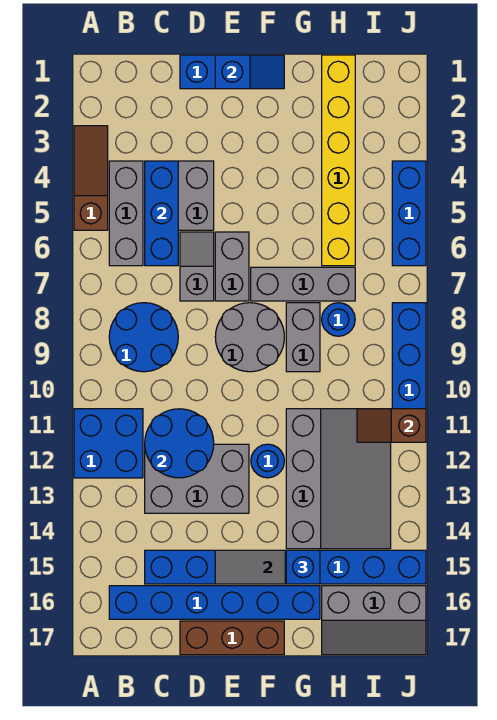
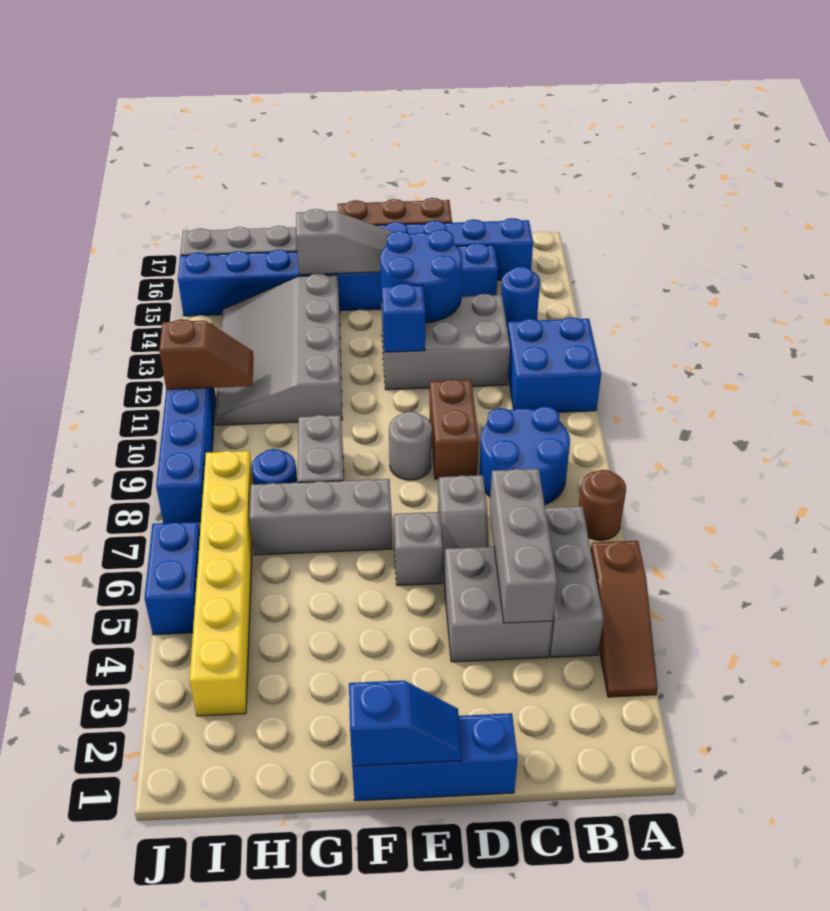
none -> brown round brick A7 level 1
blue brick C4:C6 level 2 -> grey brick C4:C6 level 2
blue round brick C11:D12 level 2 -> blue round brick D13:E14 level 2
none -> brown brick D9:D10 level 1
blue slope E1:F1 level 2 top E -> blue slope E1:F1 level 2 top F
grey brick E6:E7 level 1 -> grey brick E6 level 1
grey round brick E8:F9 level 1 -> grey round brick E9 level 1
blue round brick F12 level 1 -> blue round brick B14 level 1
blue brick G15 level 3 -> blue brick E12 level 2
yellow brick H1:H6 level 1 -> yellow brick I3:I8 level 1
blue brick J4:J6 level 1 -> blue brick J5:J6 level 1

